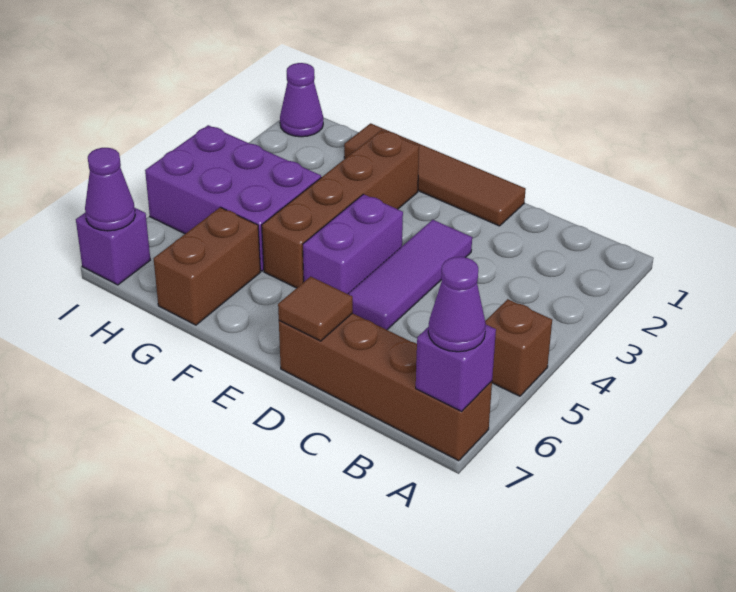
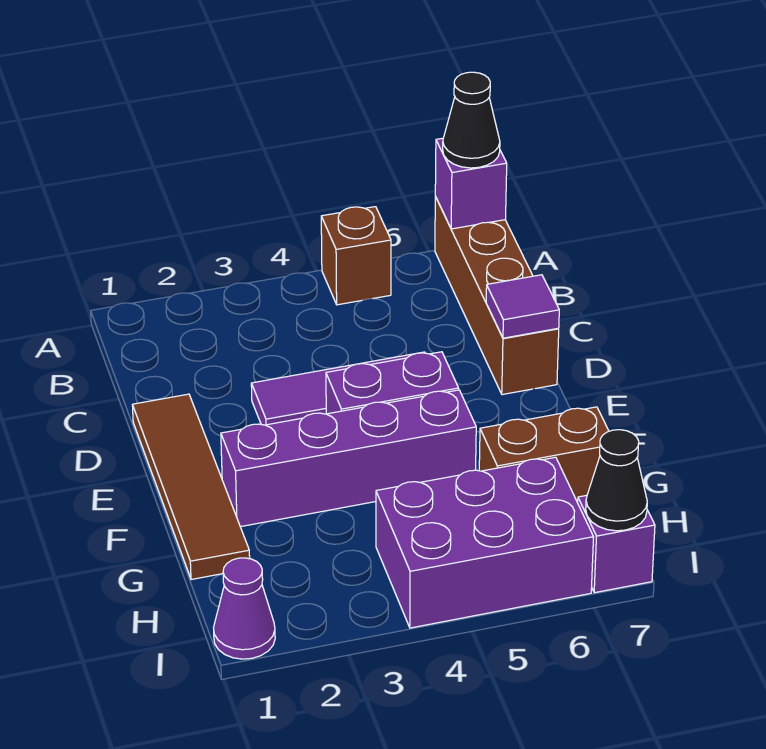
purple cone A7 level 3 -> black cone A7 level 3
brown tile D7 level 2 -> purple tile D7 level 2
brown brick F2:F5 level 1 -> purple brick F2:F5 level 1
purple brick G4:I5 level 1 -> purple brick H4:I6 level 1
purple cone I7 level 2 -> black cone I7 level 2

